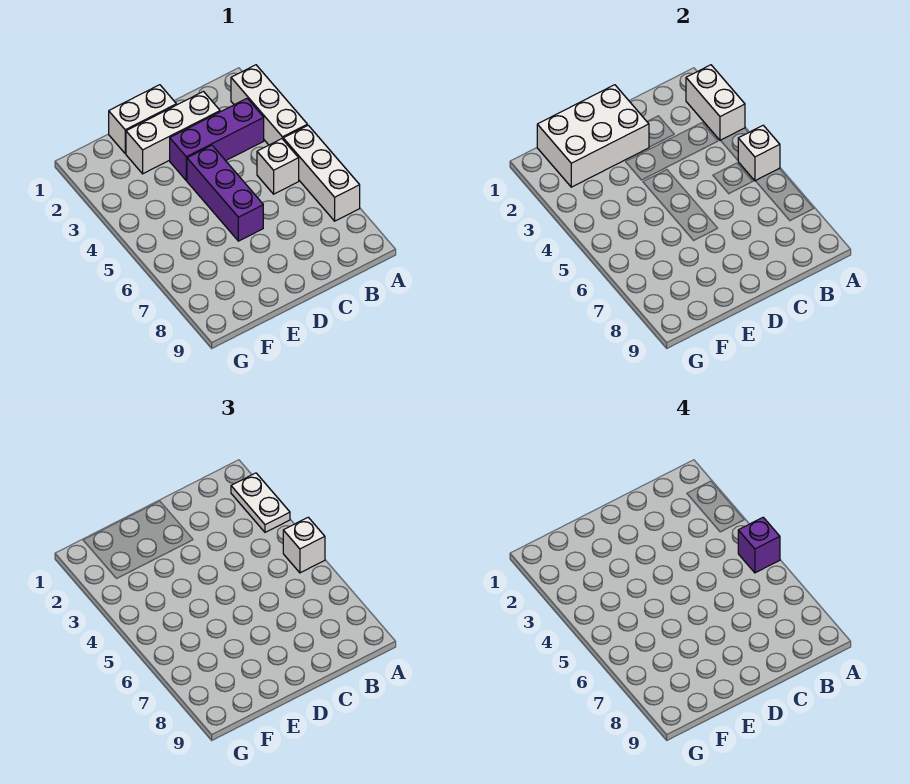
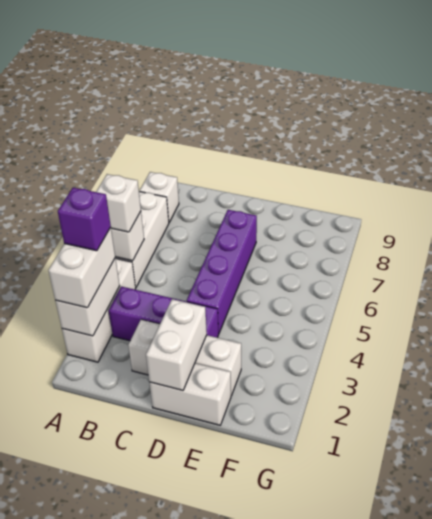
white plate A2:A3 level 3 -> white brick A2:A3 level 3
purple brick A5 level 4 -> purple brick A3 level 4
white brick B5 level 1 -> white brick A8 level 1
white brick D1:F2 level 2 -> white brick D1:D2 level 2
purple brick D4:D6 level 1 -> purple brick D4:D7 level 1

